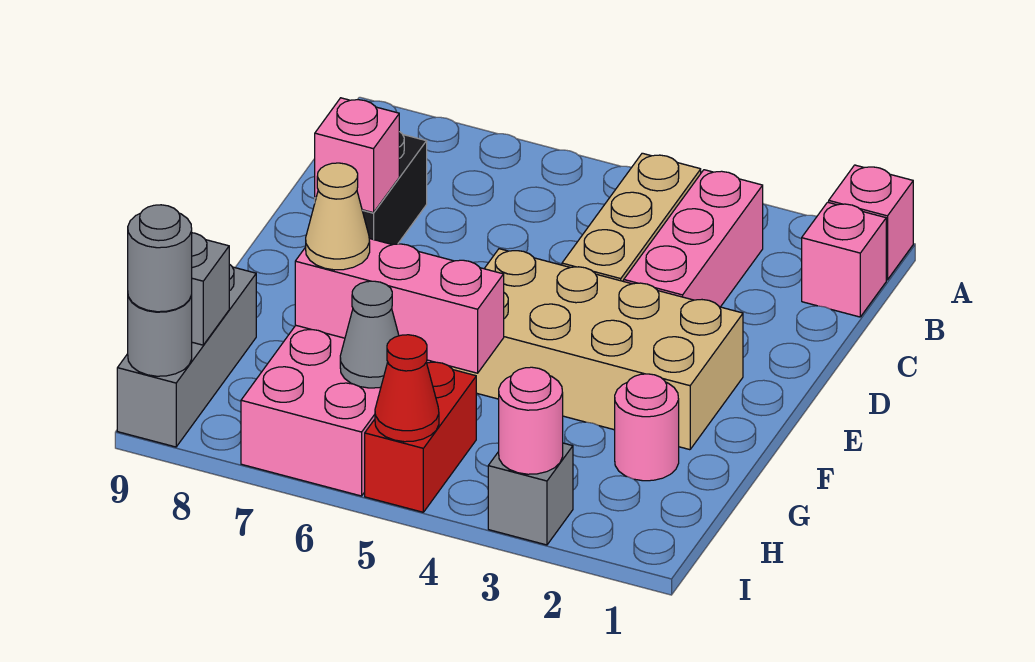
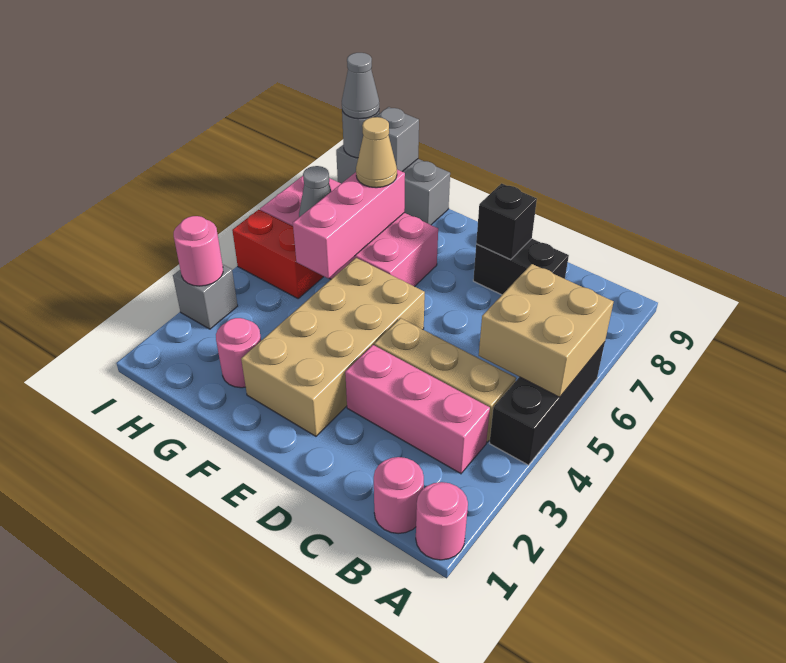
pink brick A1 level 1 -> pink round brick A1 level 1
none -> black brick A4:A6 level 1
none -> tan brick A5:B6 level 2
pink brick B1 level 1 -> pink round brick B1 level 1
pink brick D8 level 2 -> black brick D8 level 2
red cone I5 level 2 -> none
grey round brick I9 level 3 -> grey cone I9 level 3

